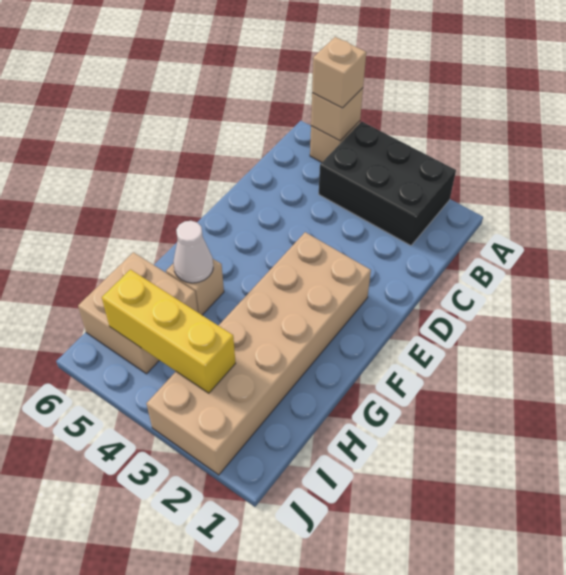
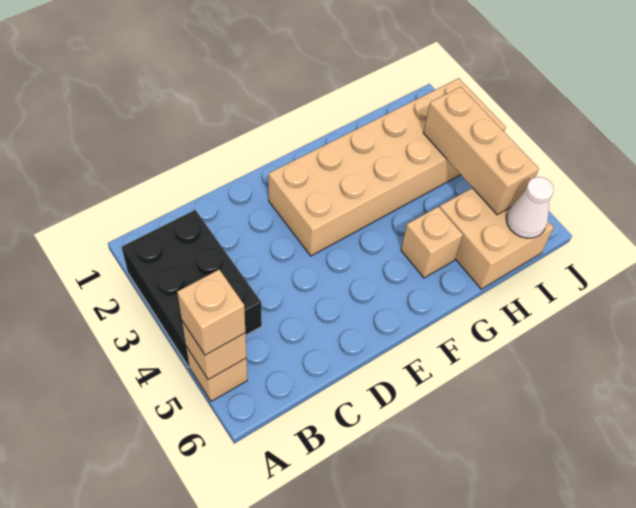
white cone G5 level 2 -> white cone I6 level 2
yellow brick I3:I5 level 2 -> tan brick I3:I5 level 2

